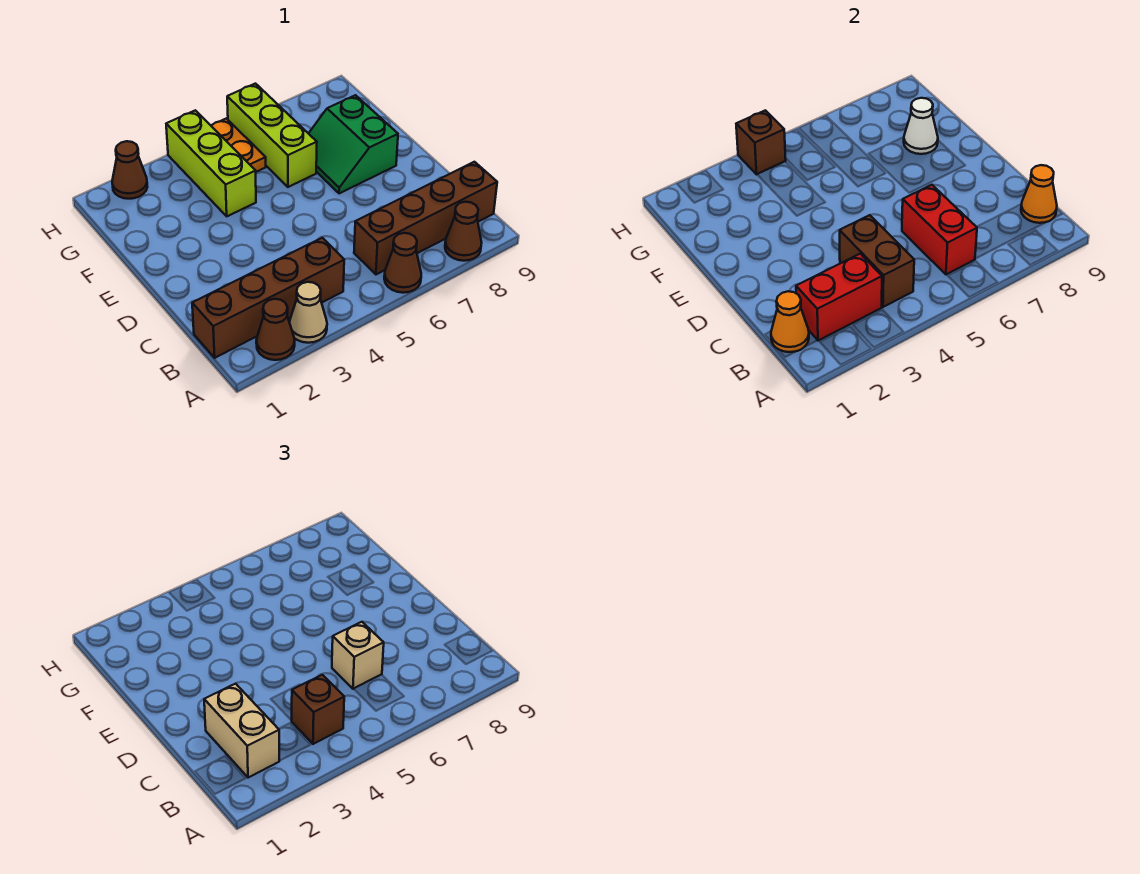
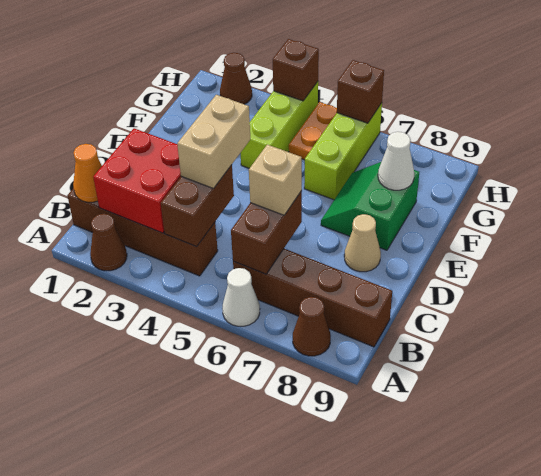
tan cone A3 level 1 -> tan cone D8 level 1
brown cone A6 level 1 -> white cone A6 level 1
red brick B2:B3 level 2 -> red brick B2:C3 level 2
tan brick B2:C2 level 3 -> tan brick C4:D4 level 3
brown brick B4 level 3 -> brown brick H6 level 2
red brick B6:C6 level 2 -> brown brick B6:C6 level 2
orange cone B9 level 2 -> none

